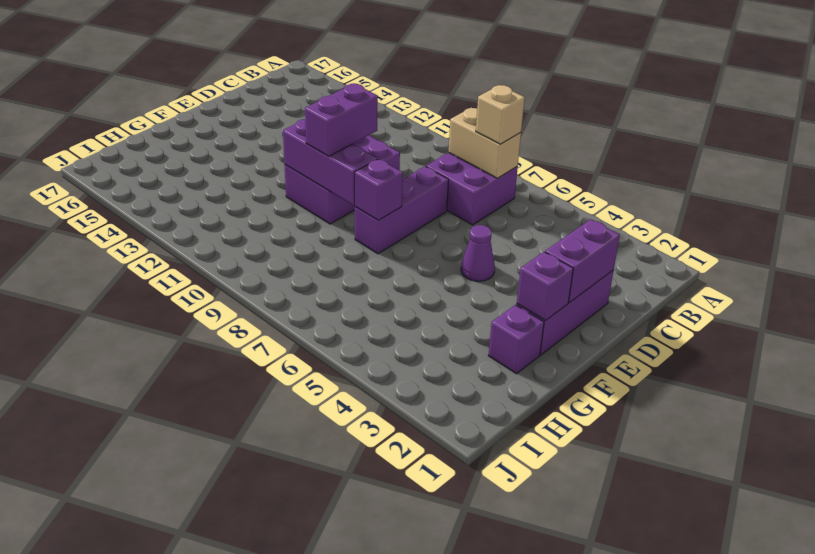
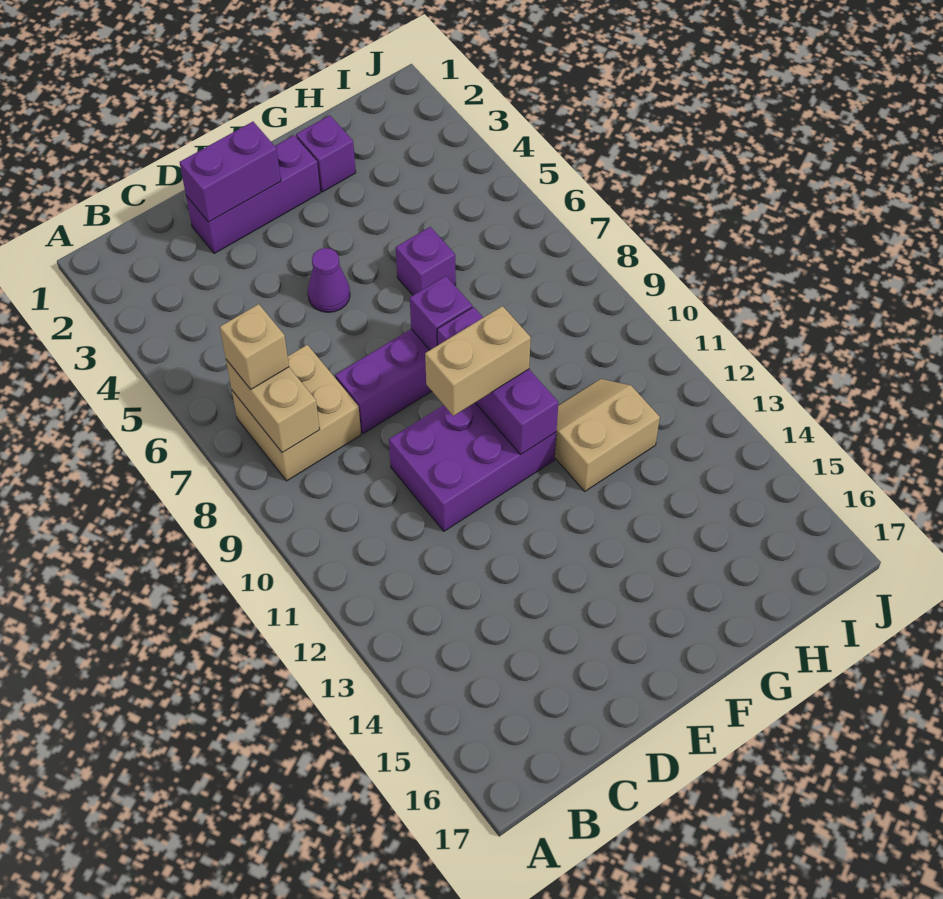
purple brick B7:C8 level 1 -> tan brick B7:C8 level 1
purple brick E10:F10 level 3 -> tan brick E10:F10 level 3
purple brick F2 level 2 -> purple brick G6 level 1
none -> tan slope G11:H12 level 1 top 12

